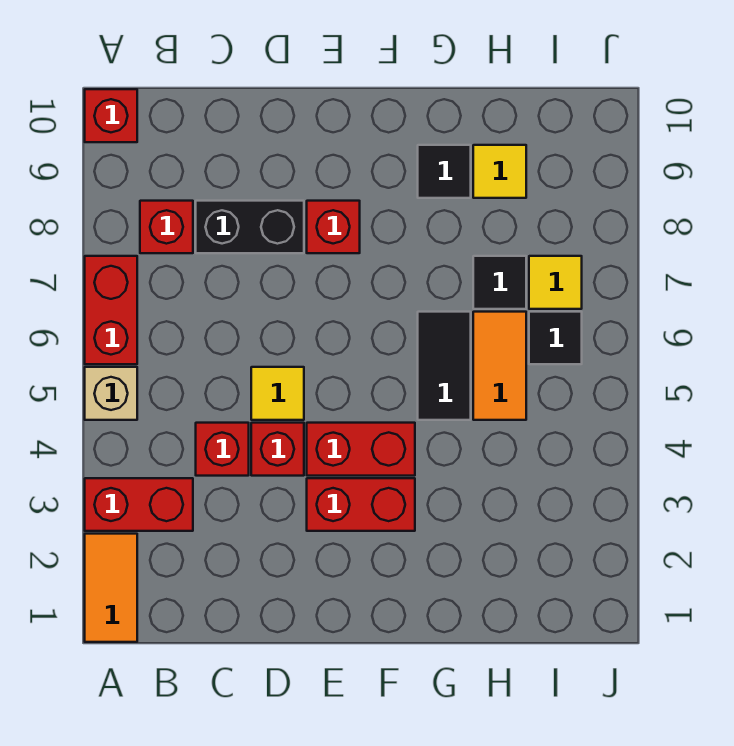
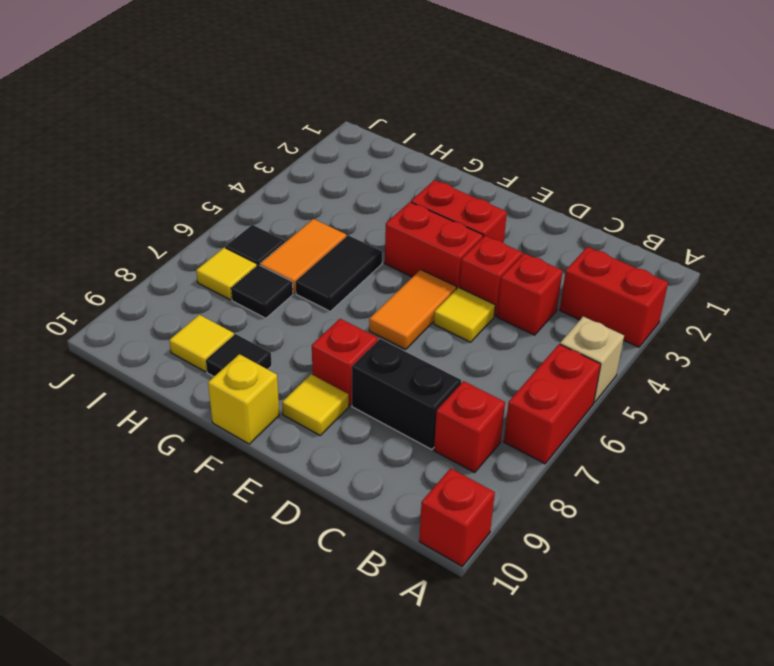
orange tile A1:A2 level 1 -> orange tile E5:E6 level 1
none -> yellow tile E9 level 1
none -> yellow brick F10 level 1

